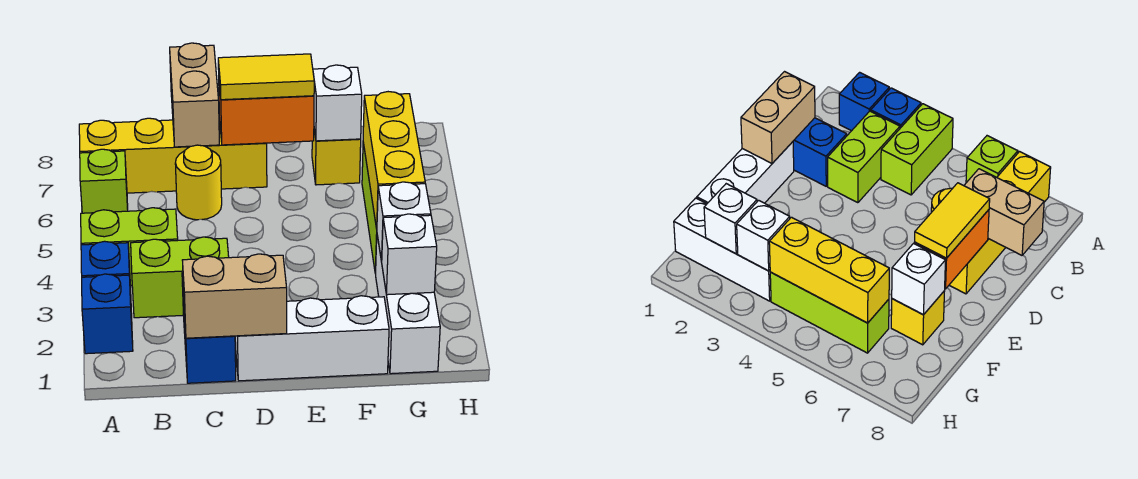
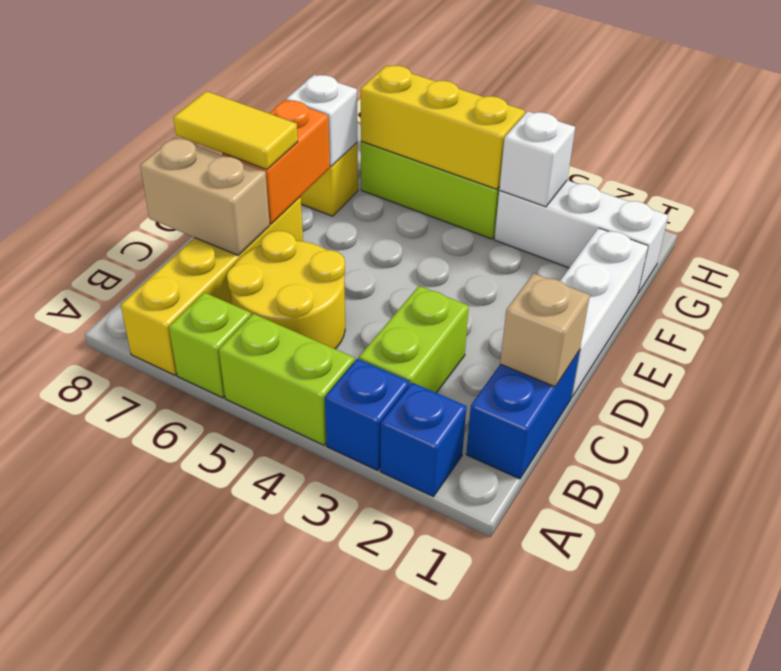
lime brick A4:B4 level 1 -> lime brick A4:A5 level 1
blue brick C1:C2 level 1 -> blue brick B1:C1 level 1
tan brick C1:D1 level 2 -> tan brick C1 level 2
yellow round brick C6 level 1 -> yellow round brick B5:C6 level 1
yellow tile D7:E7 level 3 -> yellow tile D7:D8 level 3
white brick G2 level 2 -> none

